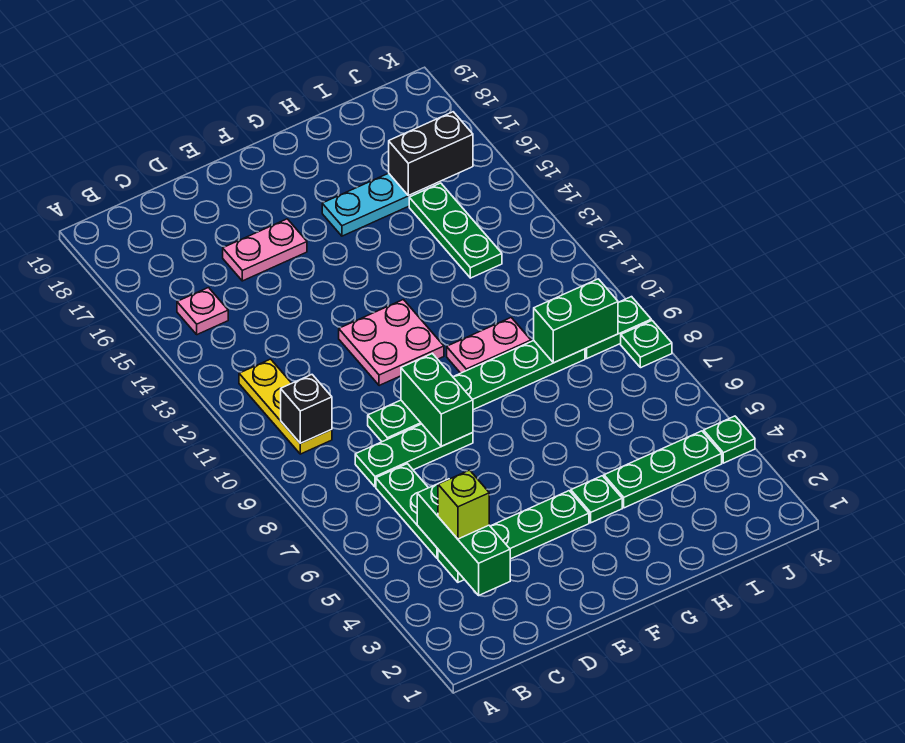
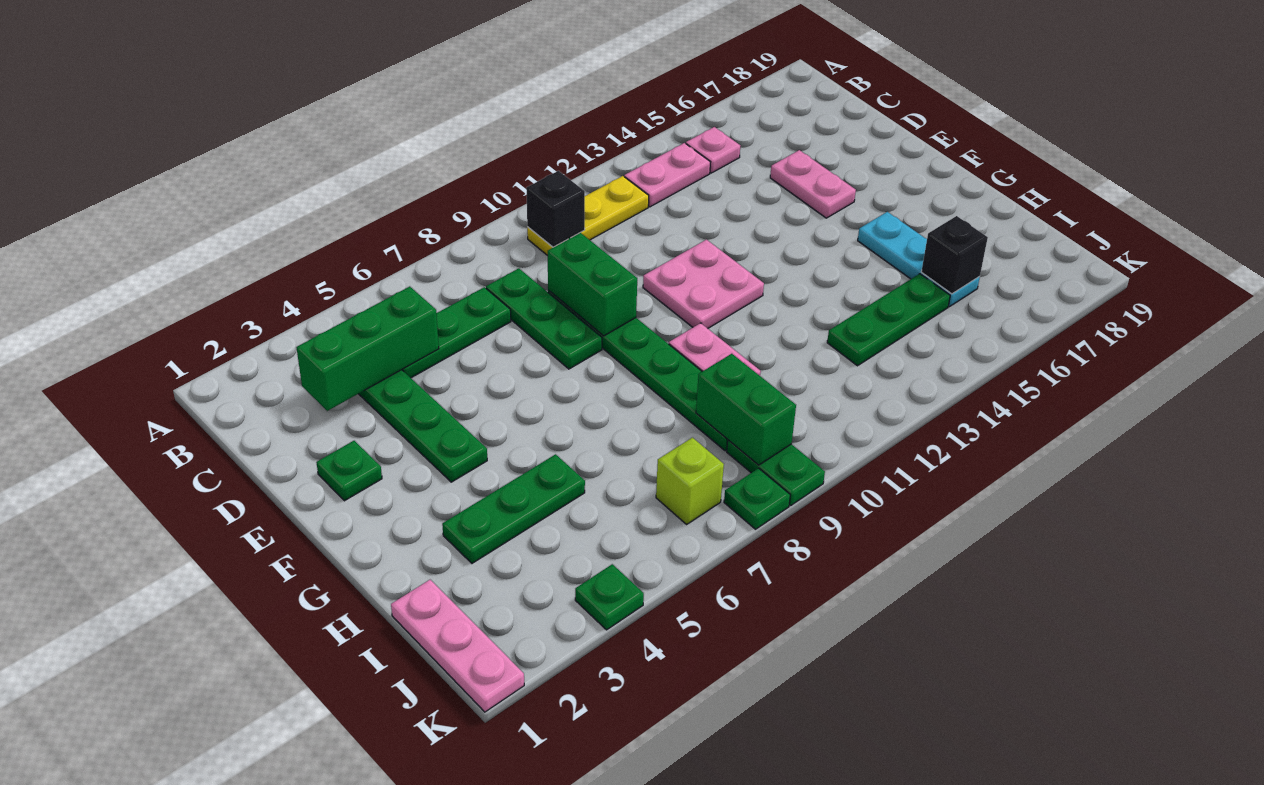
none -> pink plate B13:B14 level 1
lime brick C4 level 3 -> lime brick J7 level 1
green brick E8:E9 level 2 -> green brick D9:E9 level 2
green plate G4 level 1 -> green plate E2 level 1
green plate H4:J4 level 1 -> green plate H3:H5 level 1
none -> pink plate I1:K1 level 1
black brick I16:J16 level 2 -> black brick I16 level 2

